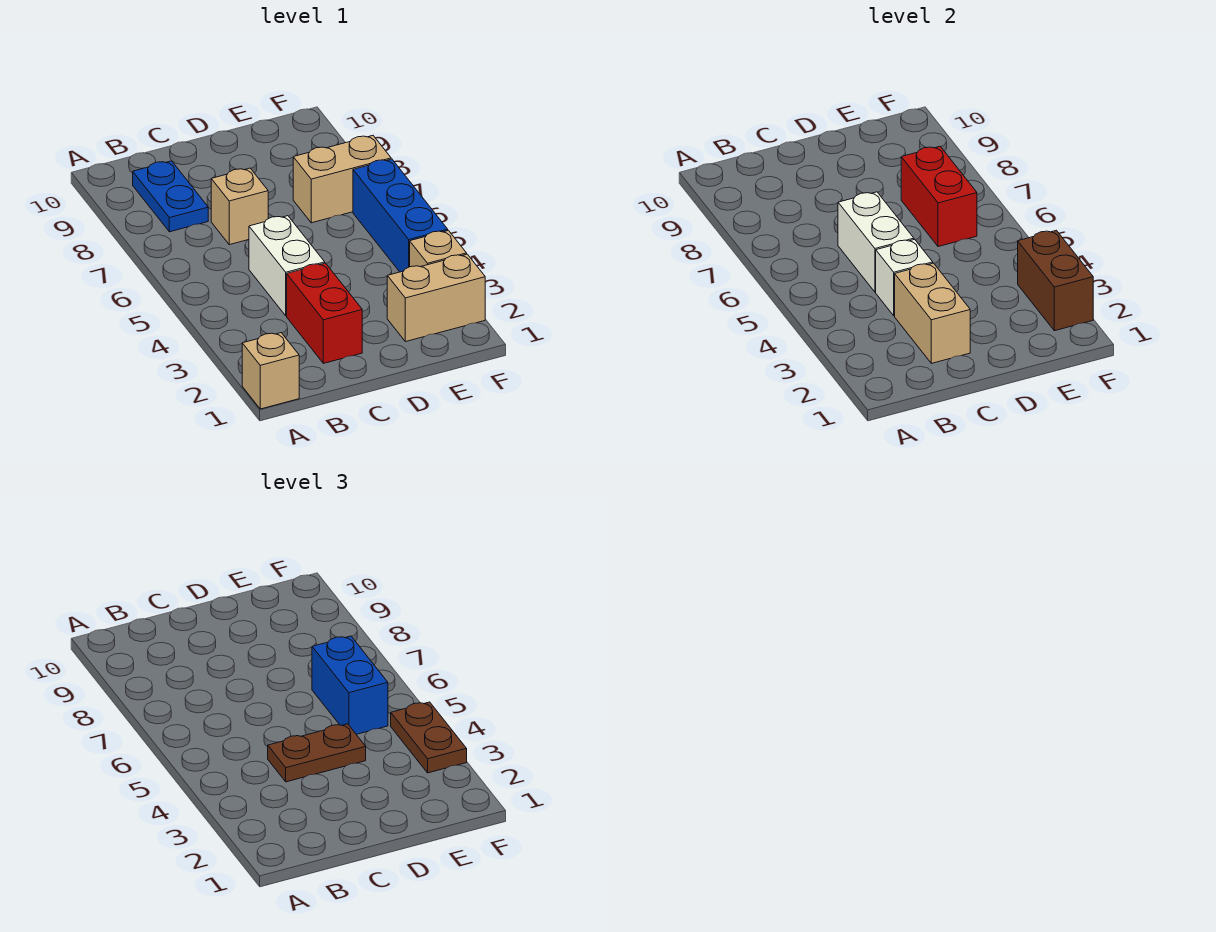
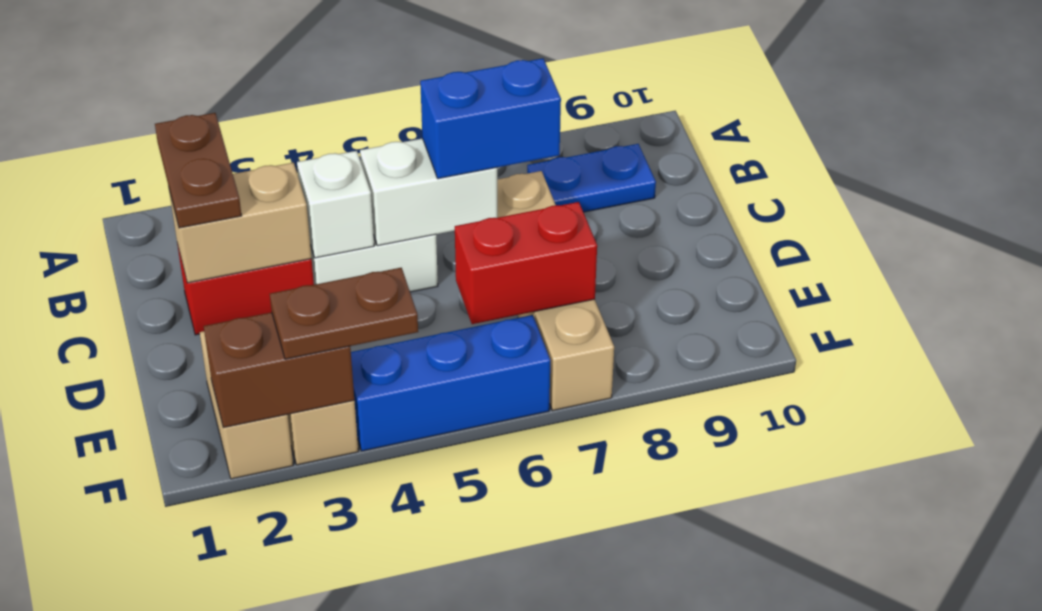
tan brick A1 level 1 -> none
brown plate C4:D4 level 3 -> brown plate B2:C2 level 3
blue brick E5:E6 level 3 -> blue brick C6:C7 level 3

